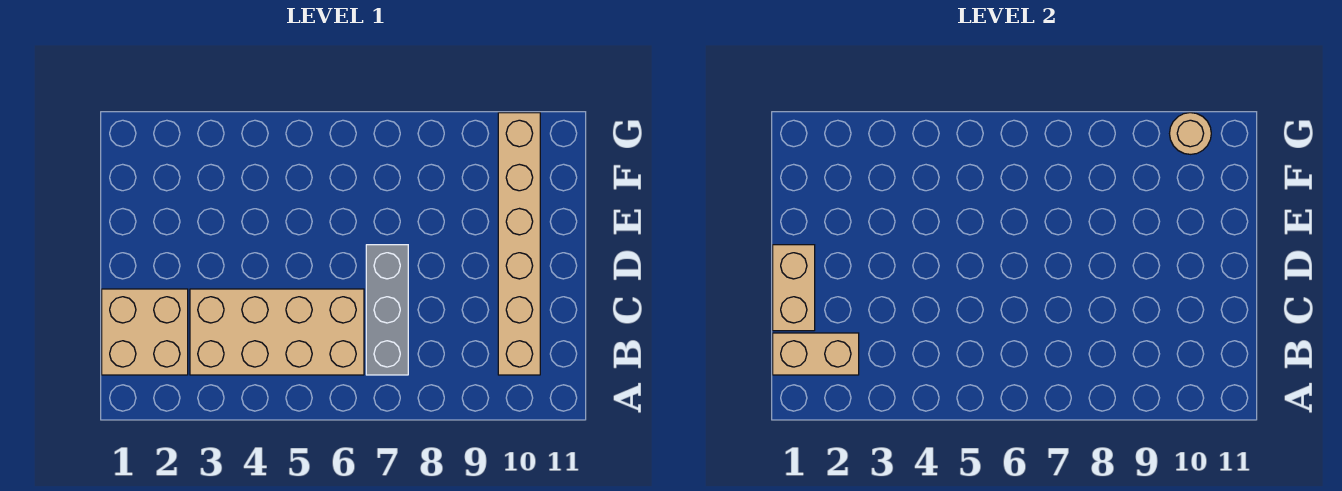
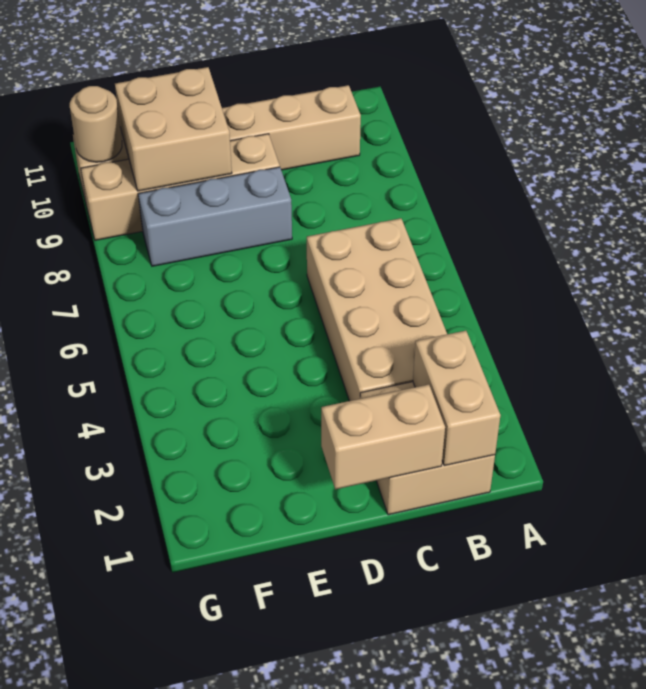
grey brick B7:D7 level 1 -> grey brick D8:F8 level 1
none -> tan brick D9:G9 level 1
none -> tan brick E9:F10 level 2

